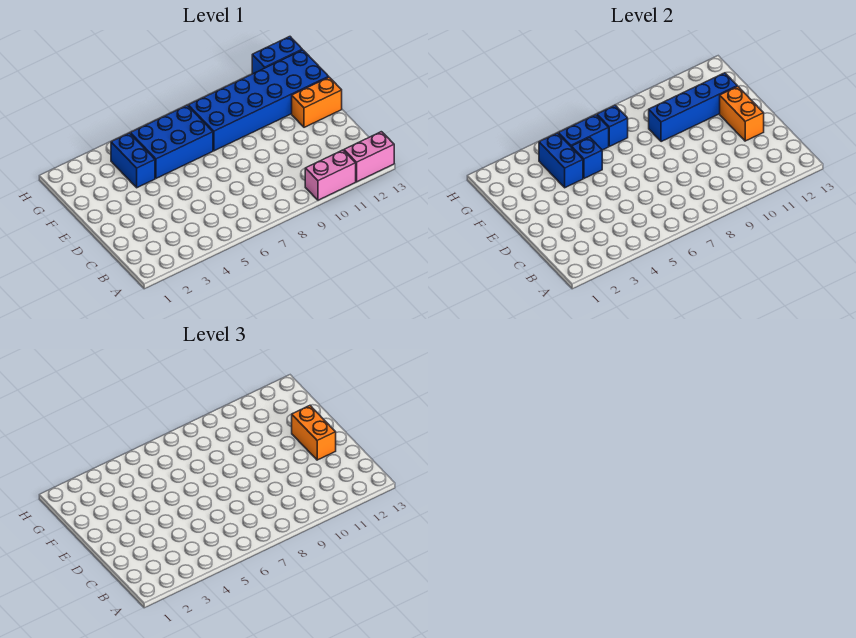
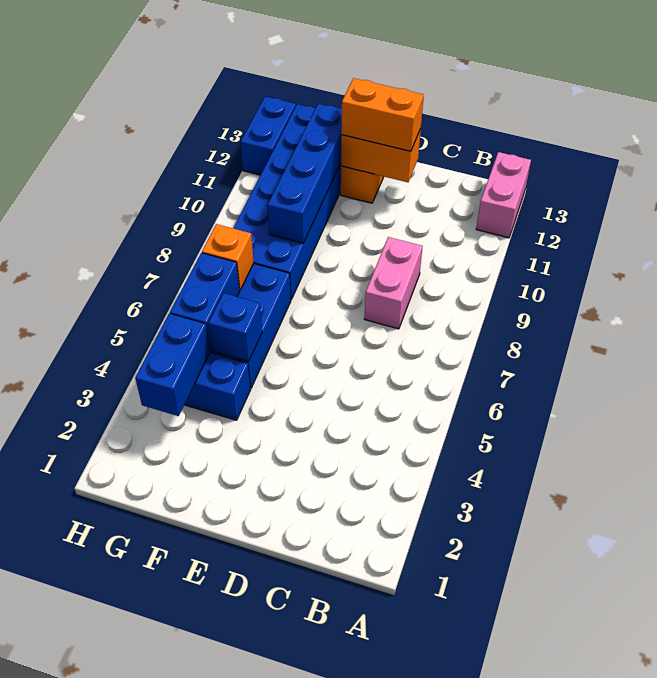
pink brick A10:A11 level 1 -> pink brick C8:C9 level 1
blue brick F4:G4 level 2 -> blue brick G3:G4 level 2
blue brick G7 level 2 -> orange brick G7 level 2

